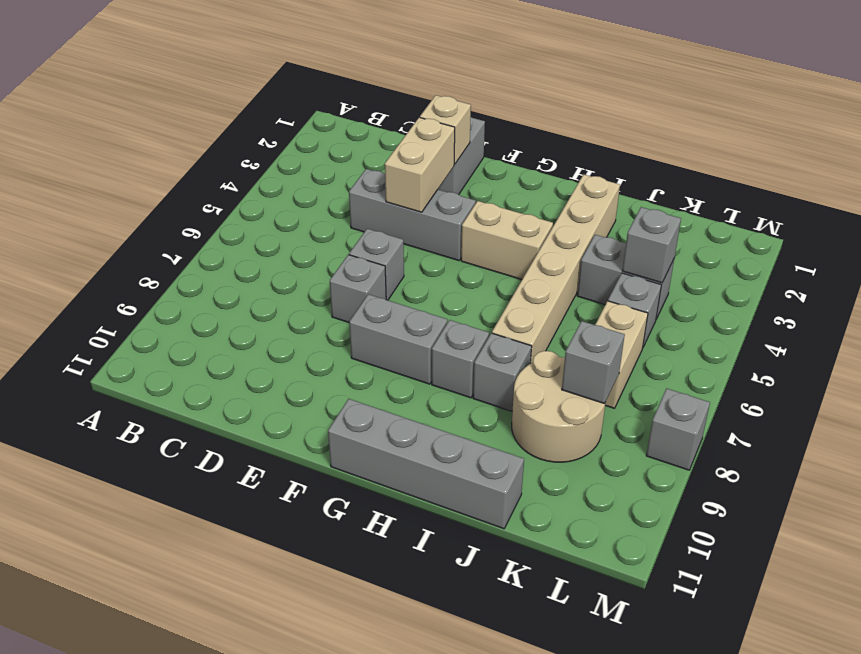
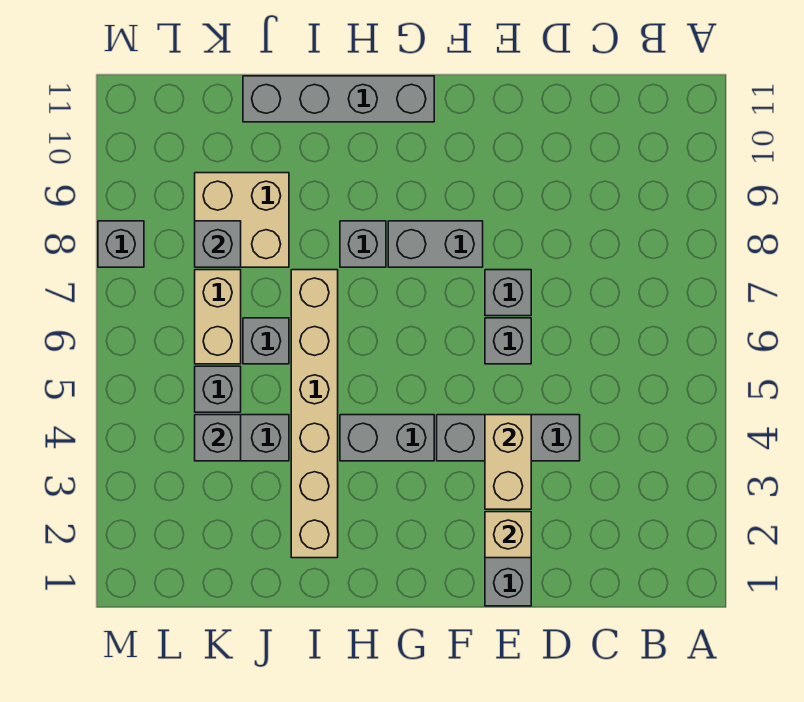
tan brick G4:H4 level 1 -> grey brick G4:H4 level 1
grey brick I8 level 1 -> grey brick J6 level 1
tan round brick J8:K9 level 1 -> tan brick J8:K9 level 1

